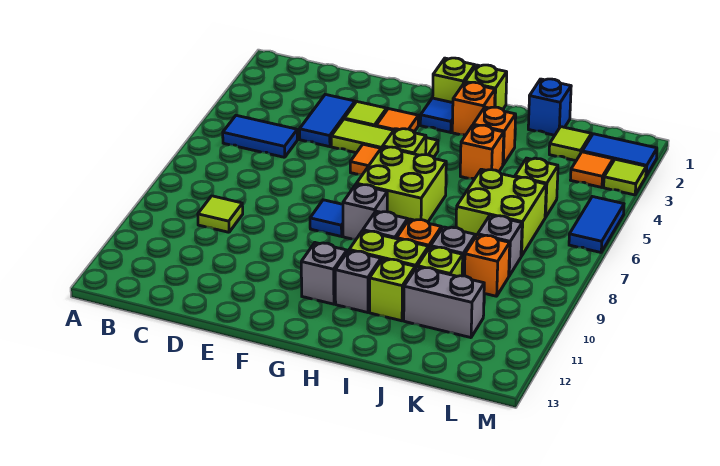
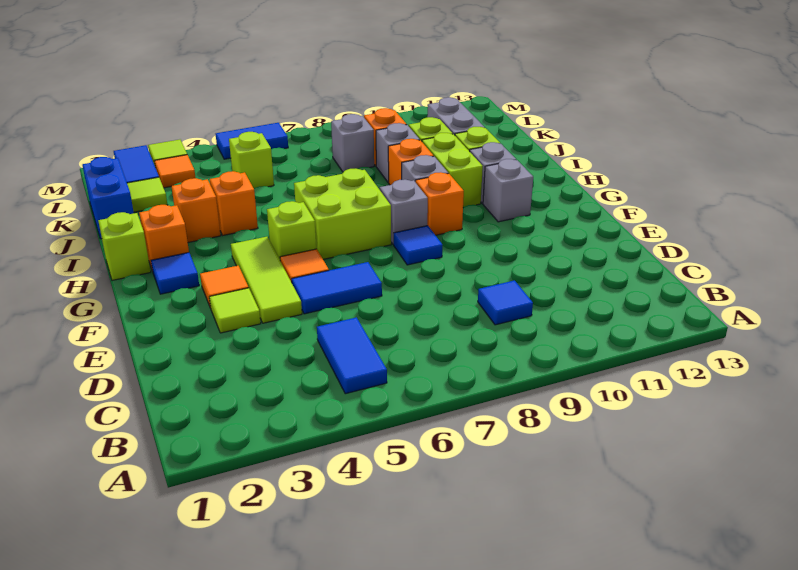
lime tile C9 level 1 -> blue tile C9 level 1
blue tile D3:D4 level 1 -> blue tile E5:E6 level 1
lime brick G1 level 1 -> none
none -> orange brick G9 level 1
blue brick J1 level 1 -> blue brick J1:K1 level 1
lime brick J6:K7 level 1 -> none

